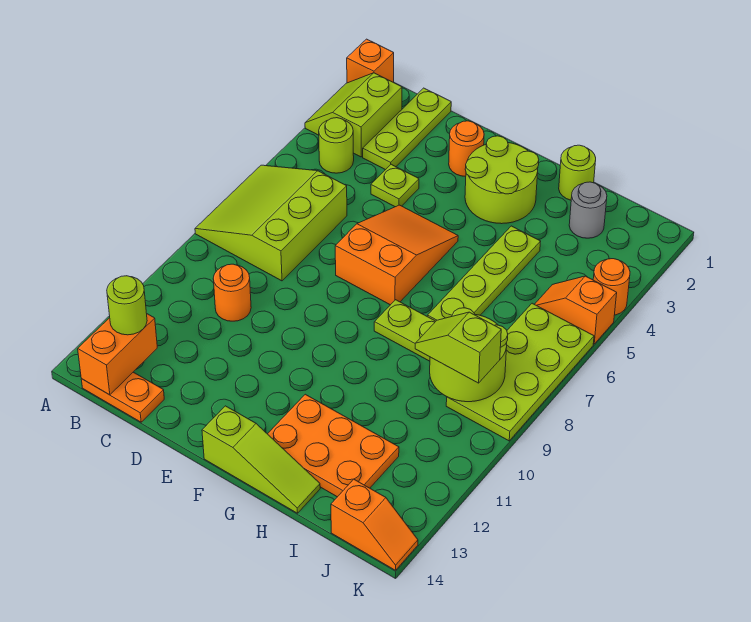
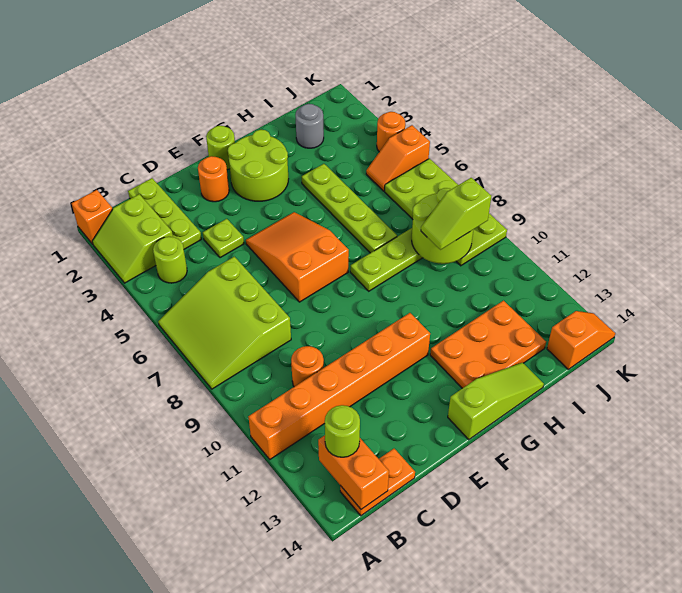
none -> orange brick A11:F11 level 1
lime round brick H1 level 1 -> lime round brick F1 level 1

